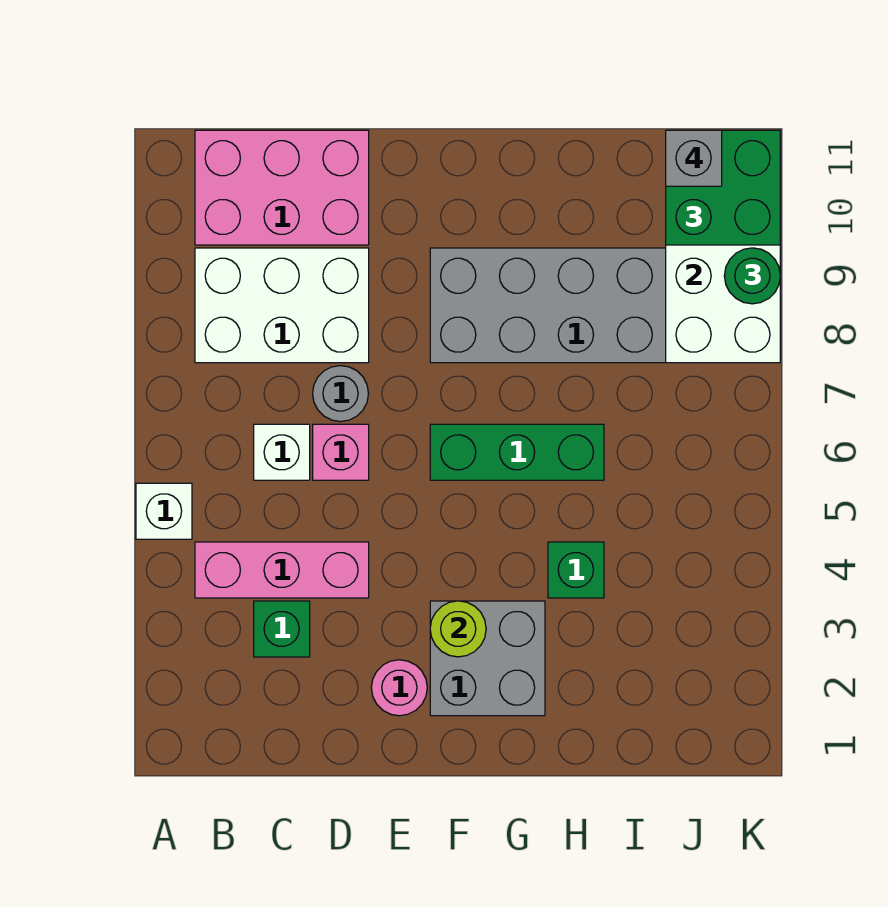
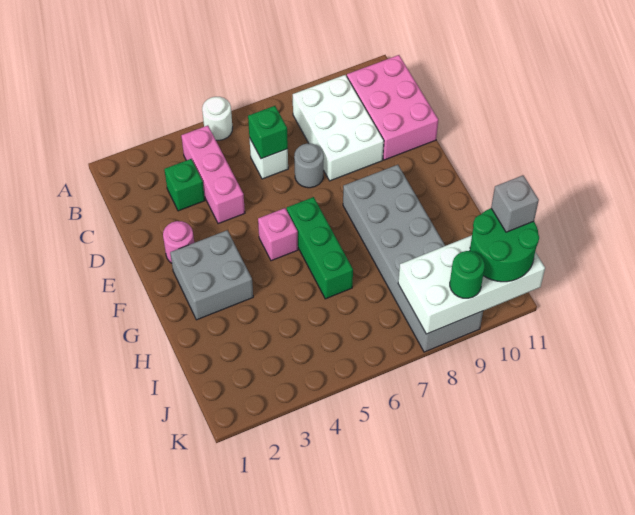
white brick A5 level 1 -> white round brick A5 level 1
pink brick D6 level 1 -> pink brick F5 level 1
lime round brick F3 level 2 -> none
green brick H4 level 1 -> green brick C6 level 2
green brick J10:K11 level 3 -> green round brick J10:K11 level 3

